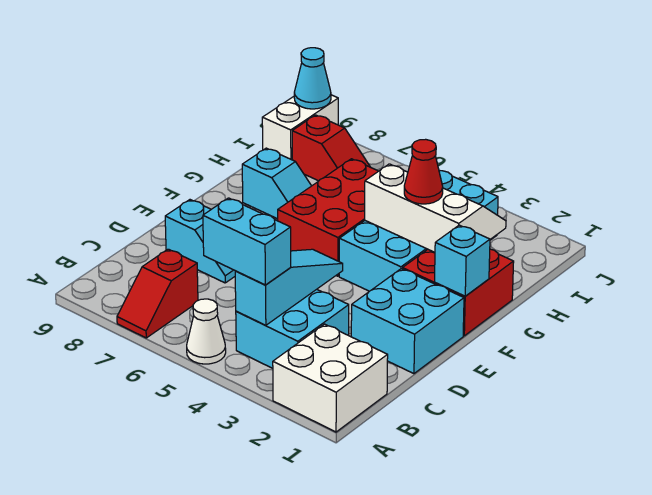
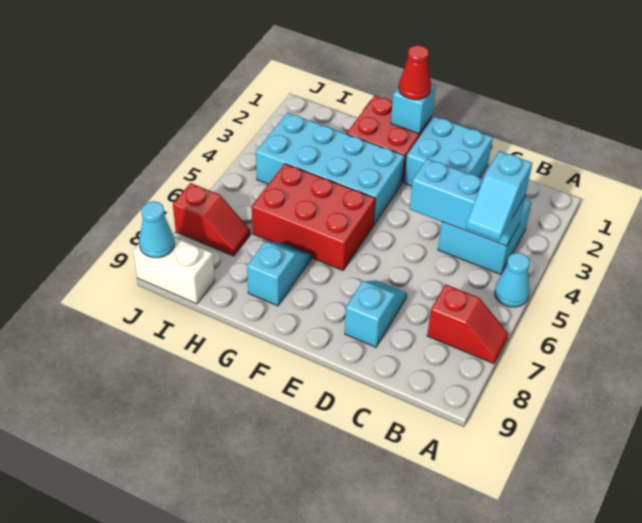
white brick A1:B2 level 1 -> none
white cone A5 level 1 -> cyan cone A5 level 1
cyan slope B4:D4 level 2 top B -> cyan brick B4:D4 level 2
cyan brick B4:B5 level 3 -> cyan slope B4:B5 level 3 top 4
white slope G2:H4 level 2 top G -> none
red cone G3 level 3 -> red cone F1 level 3
red slope I7:I8 level 1 top 8 -> red slope I7:J7 level 1 top J

